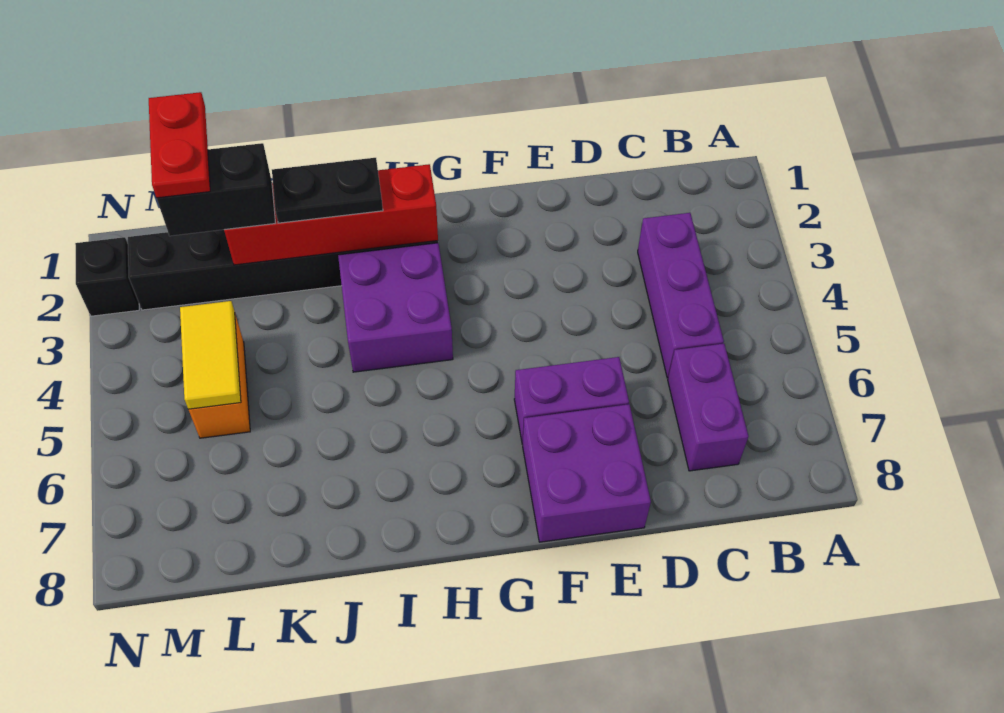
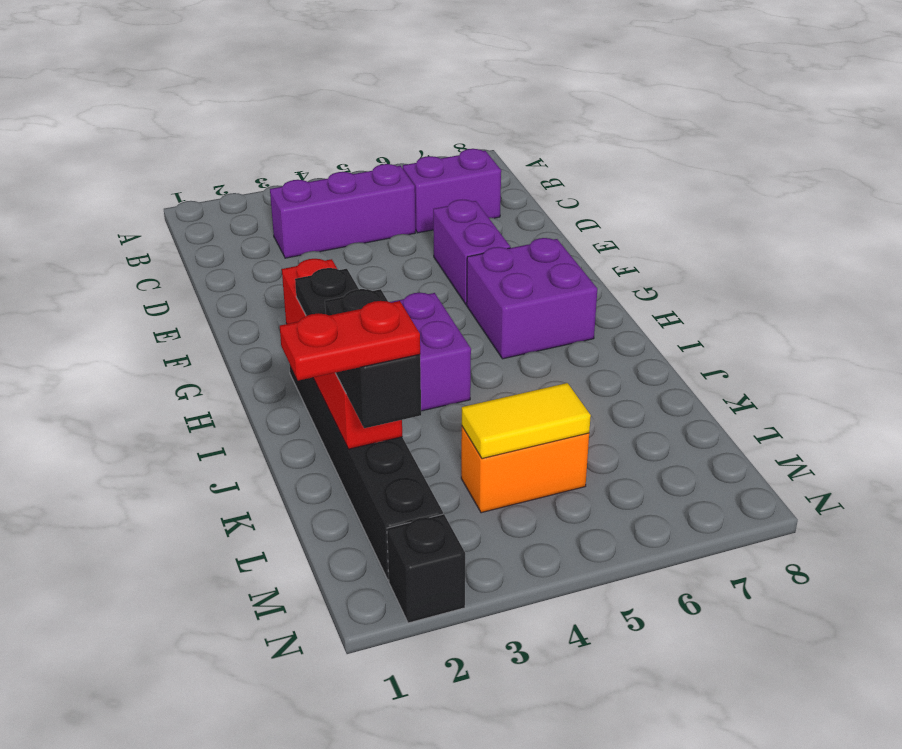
purple brick E7:F8 level 1 -> purple brick G6:H7 level 1

